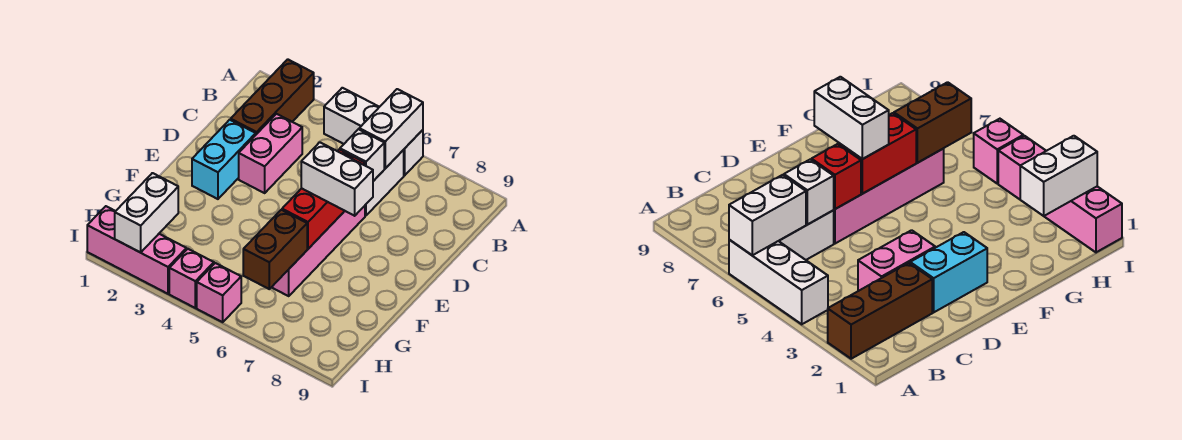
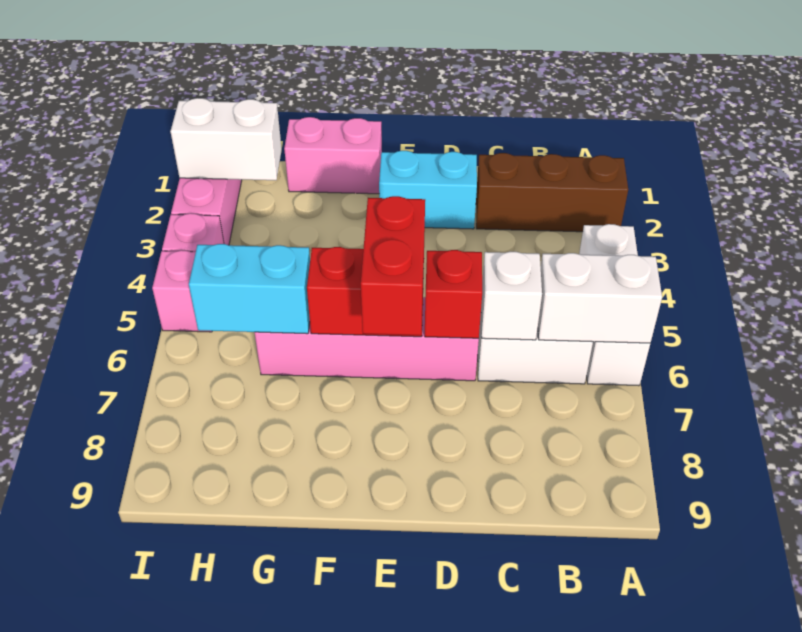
pink brick C3:D3 level 1 -> pink brick F1:G1 level 1
white brick E6:E7 level 3 -> red brick E6:E7 level 3
brown brick G6:H6 level 2 -> cyan brick G6:H6 level 2

